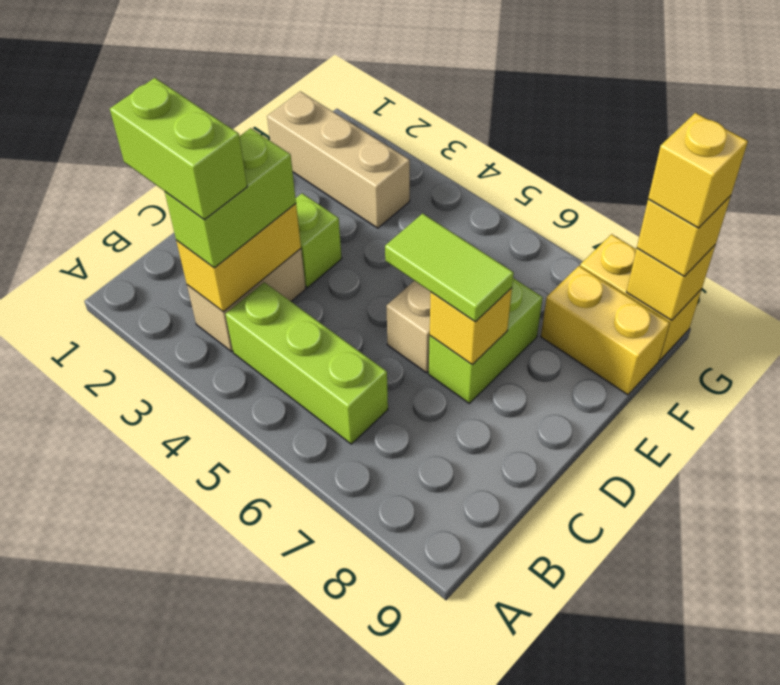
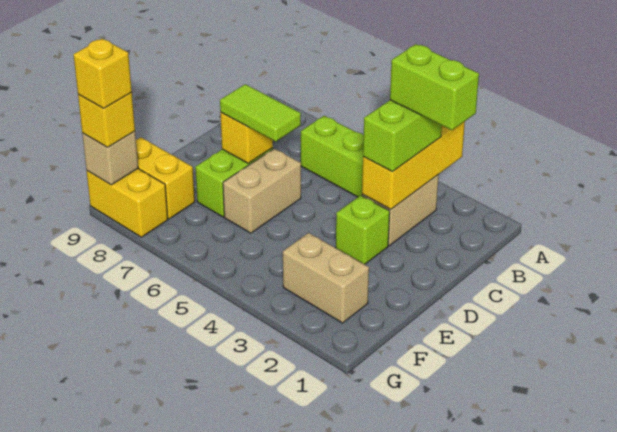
yellow brick B3:C3 level 2 -> yellow brick A3:C3 level 2
tan brick F1:F3 level 1 -> tan brick F2:F3 level 1
yellow brick G9 level 2 -> tan brick G9 level 2

